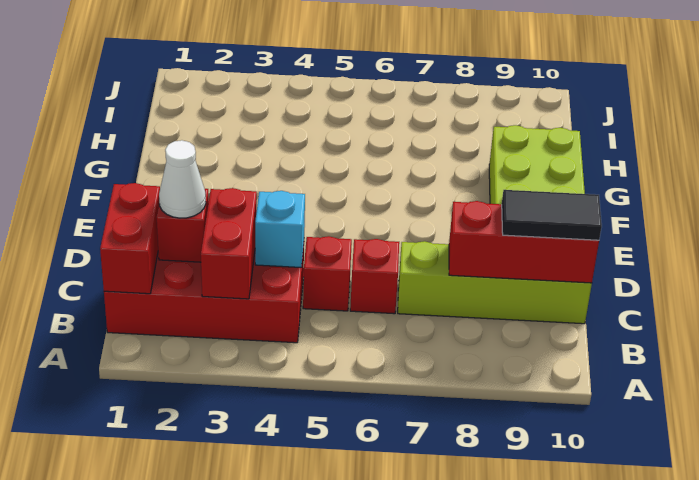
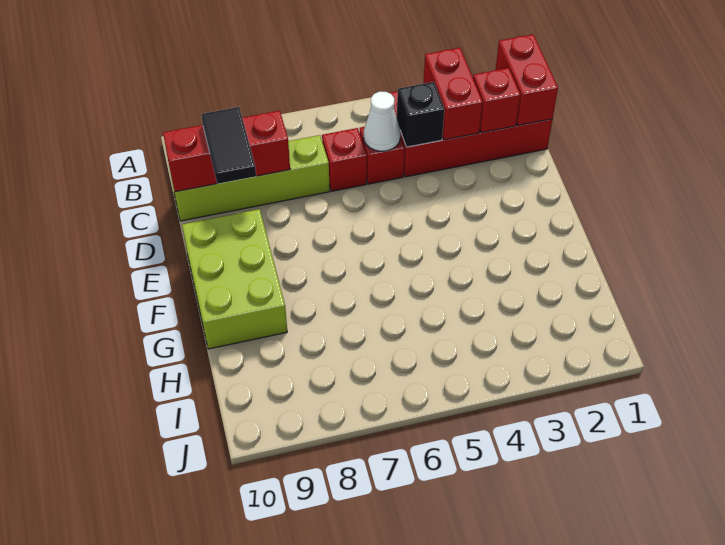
white cone C2 level 3 -> white cone C5 level 2
cyan brick C4 level 2 -> black brick C4 level 2
black tile C9:C10 level 3 -> black tile C9:D9 level 3

